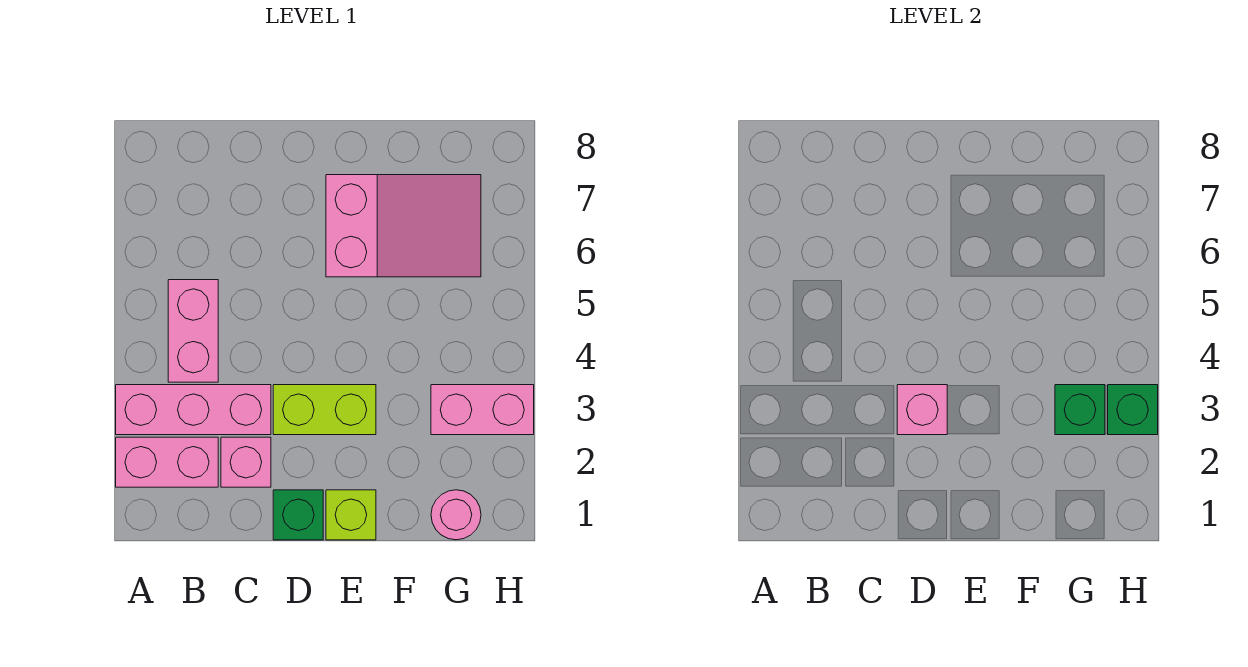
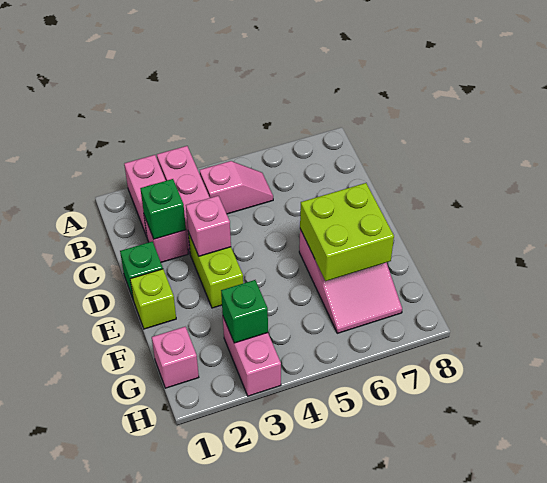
pink brick B4:B5 level 1 -> pink slope B4:B5 level 1 top 4
none -> lime brick E6:F7 level 2
pink round brick G1 level 1 -> pink brick G1 level 1
green brick H3 level 2 -> green brick C2 level 2

